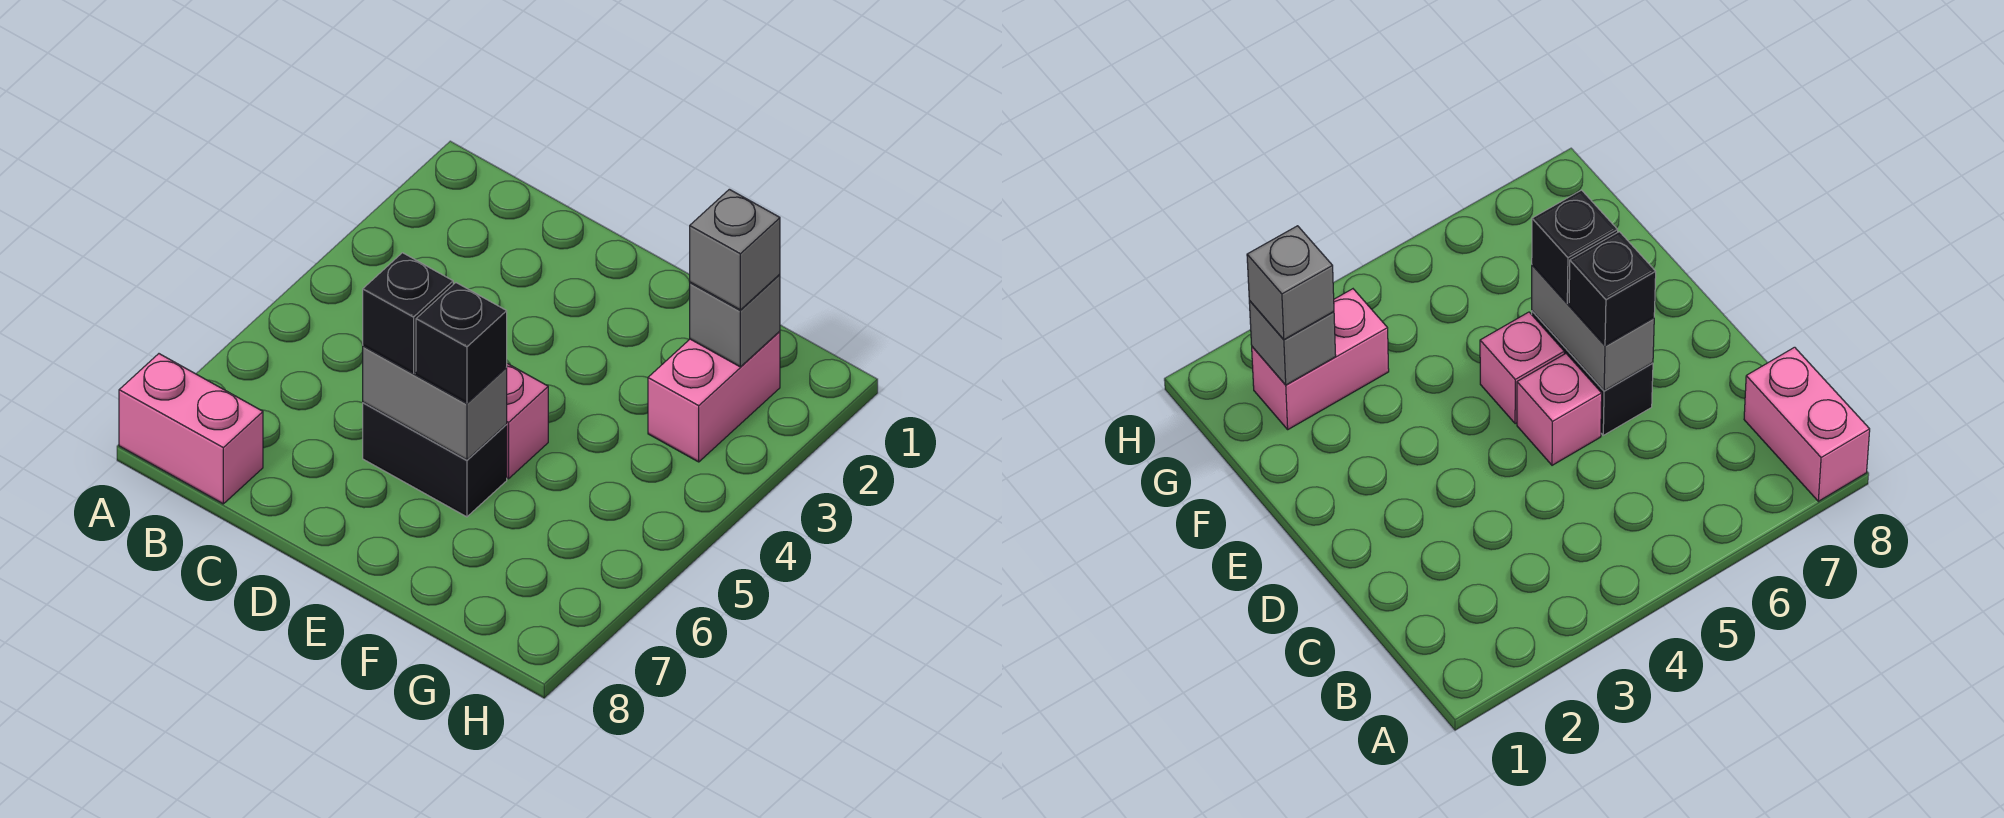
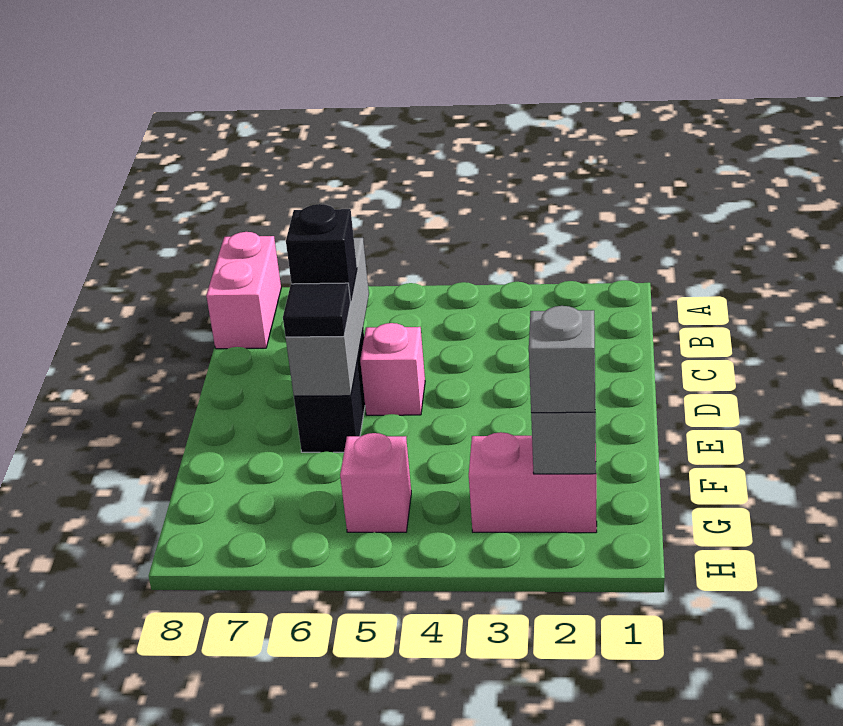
grey brick D6:E6 level 2 -> grey brick C6:E6 level 2
pink brick E5 level 1 -> pink brick G5 level 1
black brick E6 level 3 -> black tile E6 level 3

